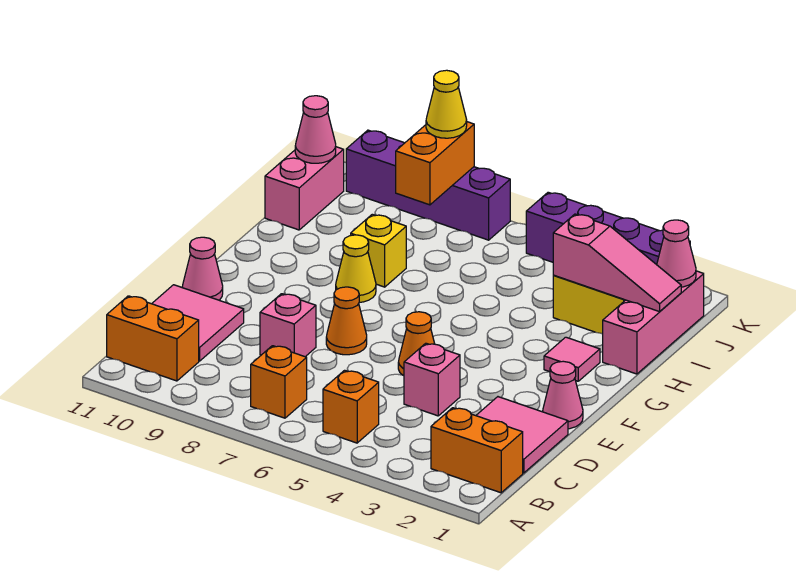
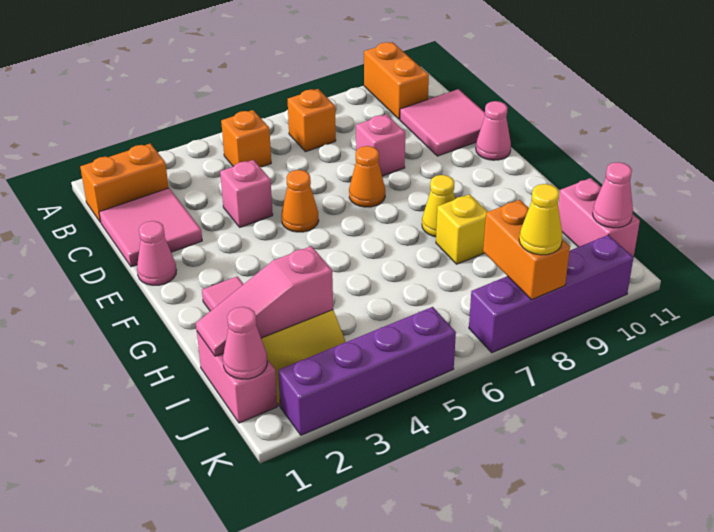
orange brick B10:B11 level 1 -> orange brick A10:B10 level 1
pink brick H1:J1 level 1 -> pink brick I1:J1 level 1

